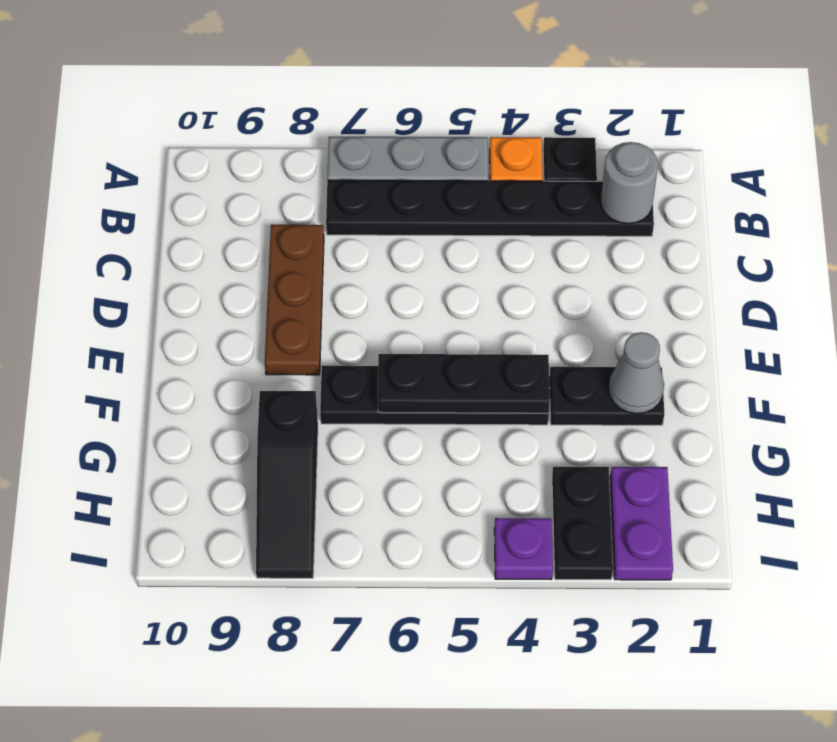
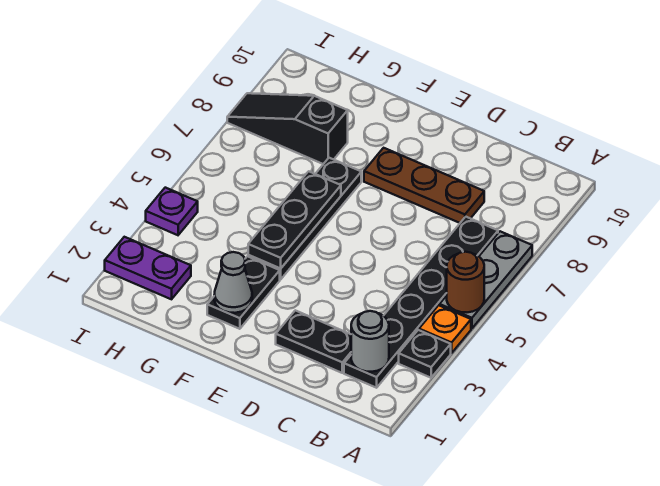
none -> brown round brick A5 level 2
black plate H3:I3 level 1 -> black plate C2:D2 level 1

